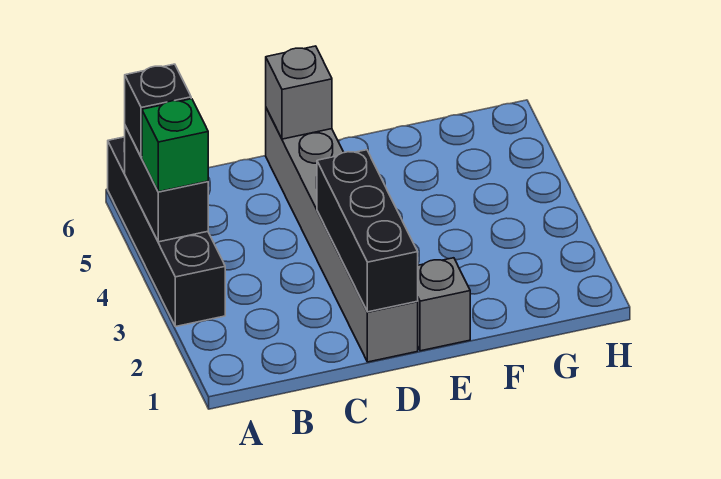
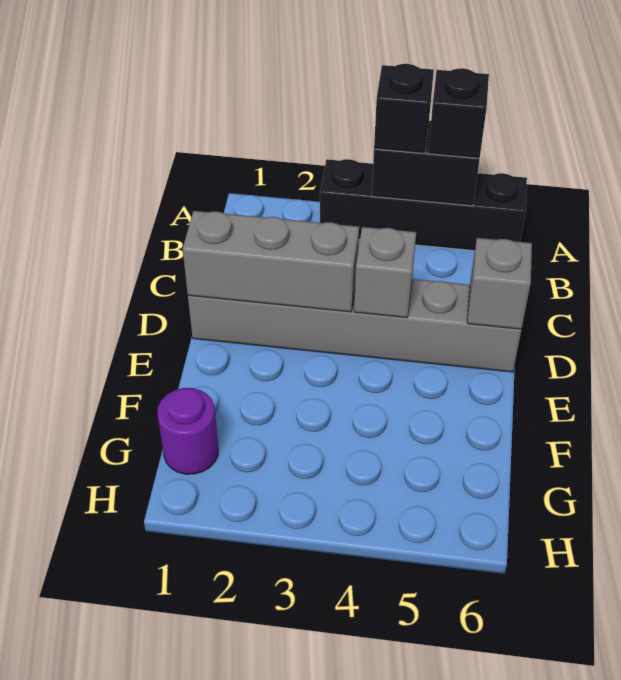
green brick A4 level 3 -> black brick A4 level 3
black brick D1:D3 level 2 -> grey brick D1:D3 level 2
grey brick E1 level 1 -> grey brick D4 level 2
none -> purple round brick G1 level 1

